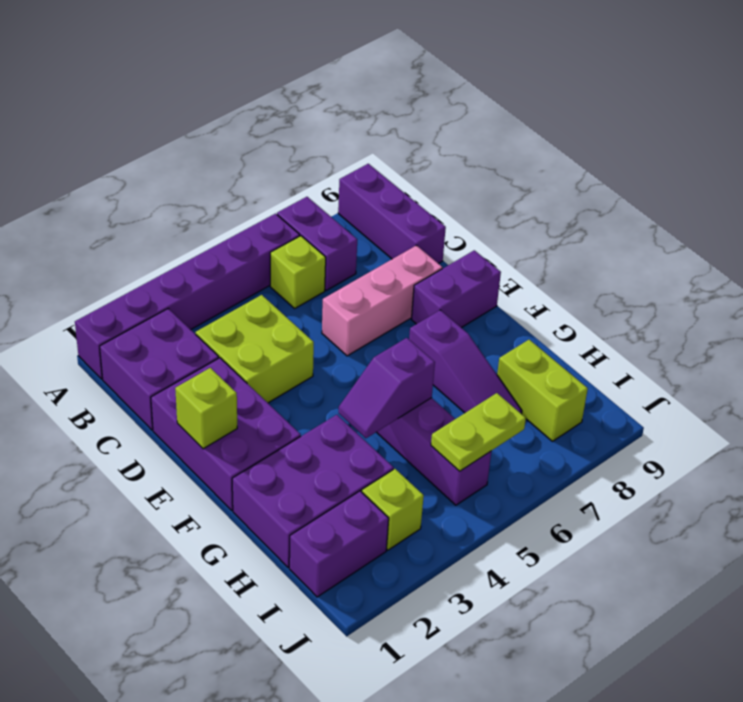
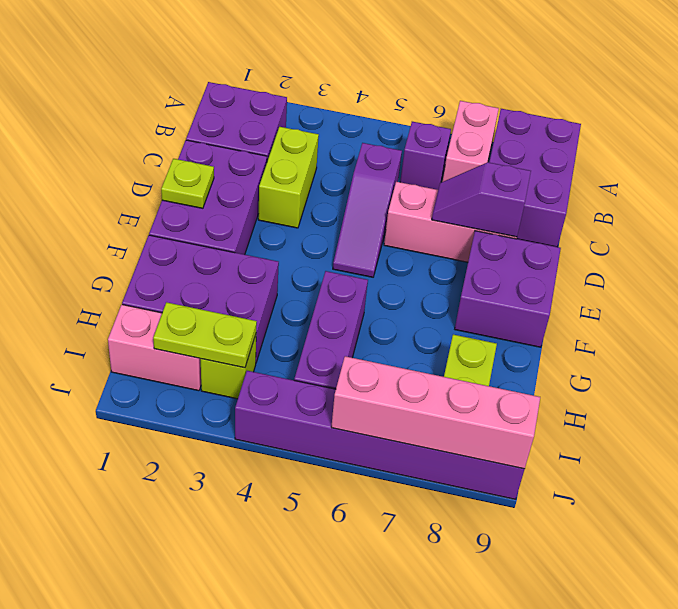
purple brick A1:A6 level 1 -> purple brick J4:J9 level 1
purple brick A7:B7 level 1 -> pink brick A7:B7 level 1
purple brick A9:C9 level 1 -> purple brick A8:C9 level 1
lime brick B6 level 1 -> purple brick B6 level 1
lime brick C3:D4 level 1 -> lime brick C3:D3 level 1
lime brick E1 level 2 -> lime plate E1 level 2
purple brick E8:E9 level 1 -> purple brick E8:F9 level 1
purple slope F7:H7 level 1 top F -> purple slope C5:E5 level 1 top C
purple slope G4:G5 level 2 top 5 -> purple slope D7:D8 level 2 top 8
purple brick I1:I2 level 1 -> pink brick I1:I2 level 1
lime plate I5:I6 level 2 -> lime plate I2:I3 level 2
none -> pink brick J6:J9 level 2

